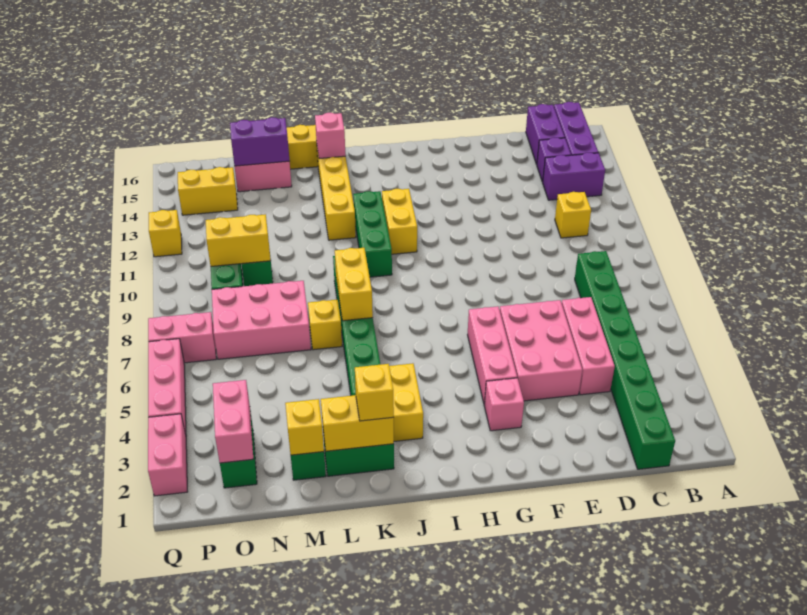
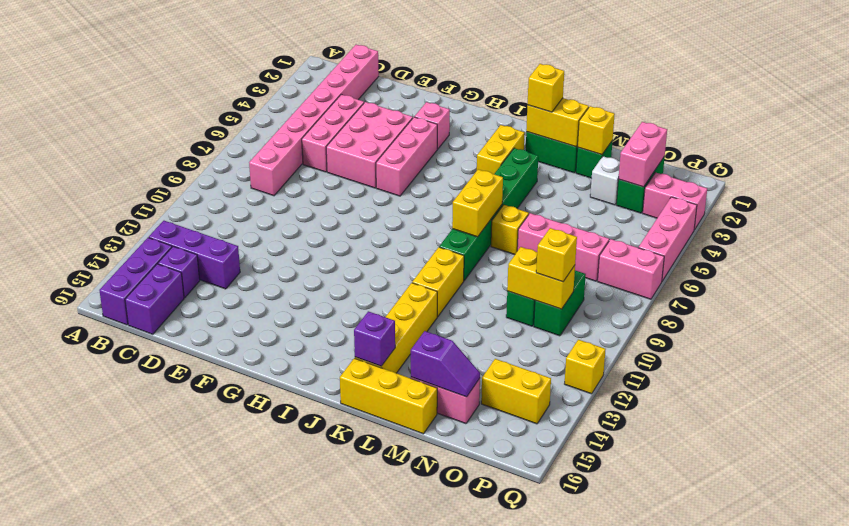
purple brick B13:C13 level 1 -> purple brick B13:D13 level 1
green brick C1:C8 level 1 -> pink brick C1:C8 level 1
yellow brick C11 level 1 -> yellow brick O10 level 3
yellow brick I11:I12 level 1 -> yellow brick K10:K11 level 1
green brick J10:J12 level 1 -> none
pink brick K15 level 2 -> purple brick K15 level 2
pink brick M7:O8 level 1 -> pink brick M7:O7 level 1
purple brick M15:N15 level 2 -> purple slope M15:N15 level 2 top M
none -> white brick N3 level 1
pink brick Q2:Q3 level 1 -> pink brick P3:Q3 level 1

